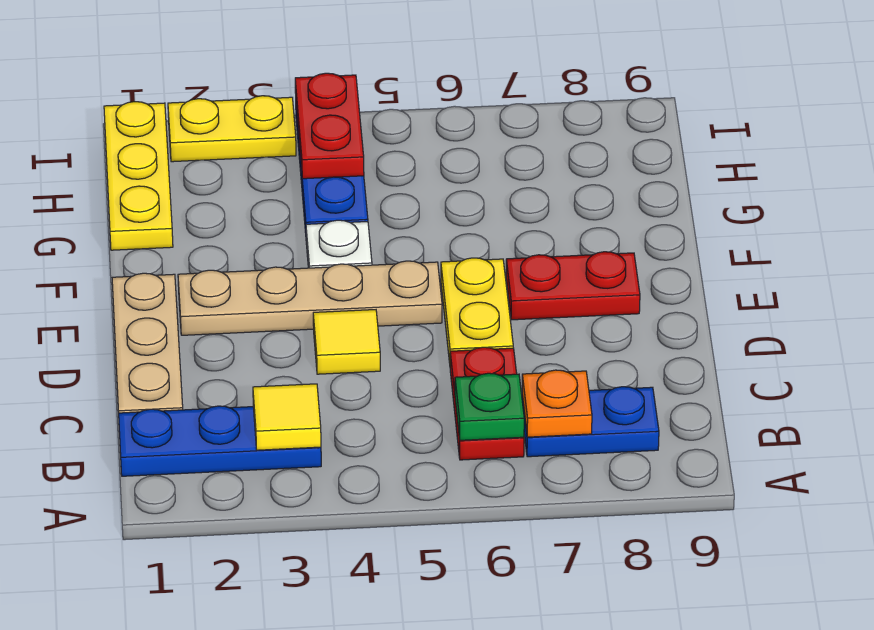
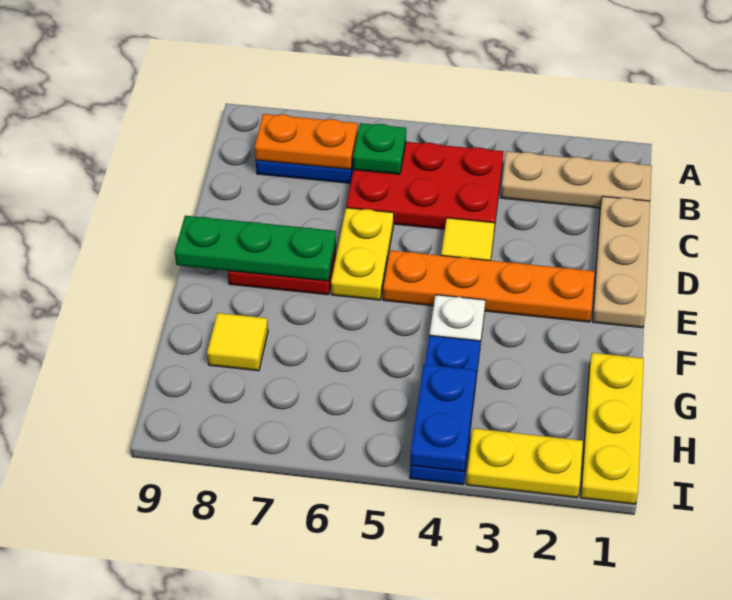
blue plate B1:B3 level 1 -> tan plate B1:B3 level 1
yellow tile B3 level 2 -> yellow tile G8 level 1
red plate B6:C6 level 1 -> red plate B4:C6 level 1
orange plate B7 level 2 -> orange plate B7:B8 level 2
tan plate E2:E5 level 1 -> orange plate E2:E5 level 1
none -> green plate E7:E9 level 2
red plate H4:I4 level 2 -> blue plate H4:I4 level 2

